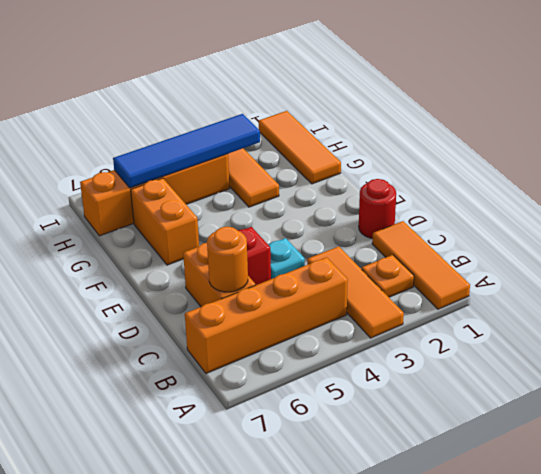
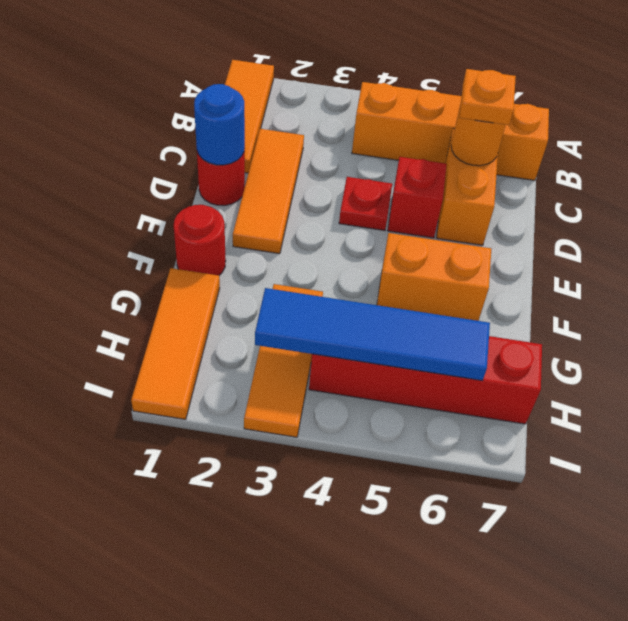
orange tile A3:C3 level 1 -> orange tile C2:E2 level 1
orange plate B2 level 1 -> orange plate C6 level 3
none -> blue round brick D1 level 2
cyan plate D4 level 1 -> red plate D4 level 1
none -> red round brick F1 level 1
orange brick F6:G6 level 1 -> orange brick F5:F6 level 1
orange brick H4:H7 level 1 -> red brick H4:H7 level 1

